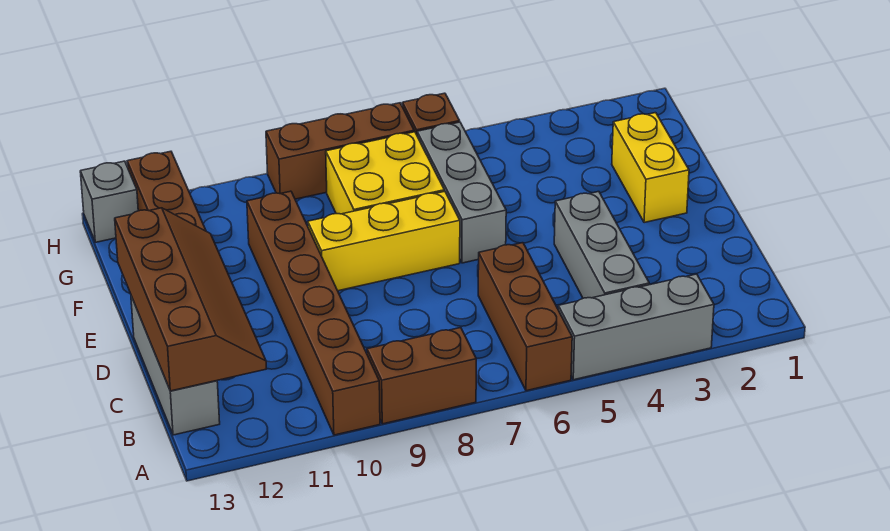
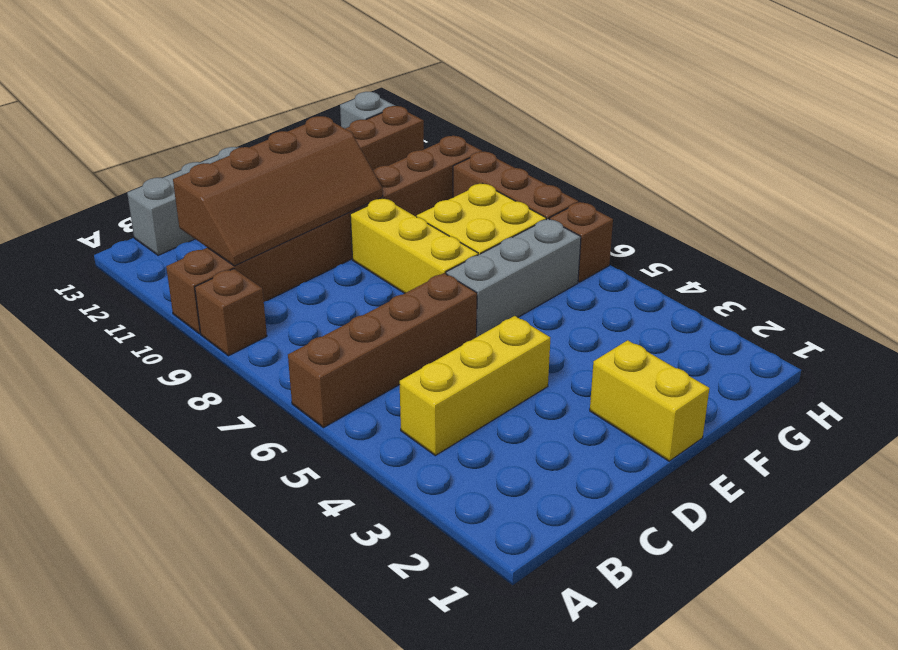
grey brick A3:A5 level 1 -> none
brown brick A6:C6 level 1 -> brown brick A6:D6 level 1
brown brick A8:A9 level 1 -> brown brick A9 level 1
brown brick A10:F10 level 1 -> brown brick A10:H10 level 1
grey brick B4:D4 level 1 -> yellow brick B4:D4 level 1
brown slope B12:E13 level 2 top 13 -> brown slope B10:E11 level 2 top 11
yellow brick E2:F2 level 1 -> yellow brick E1:E2 level 1

